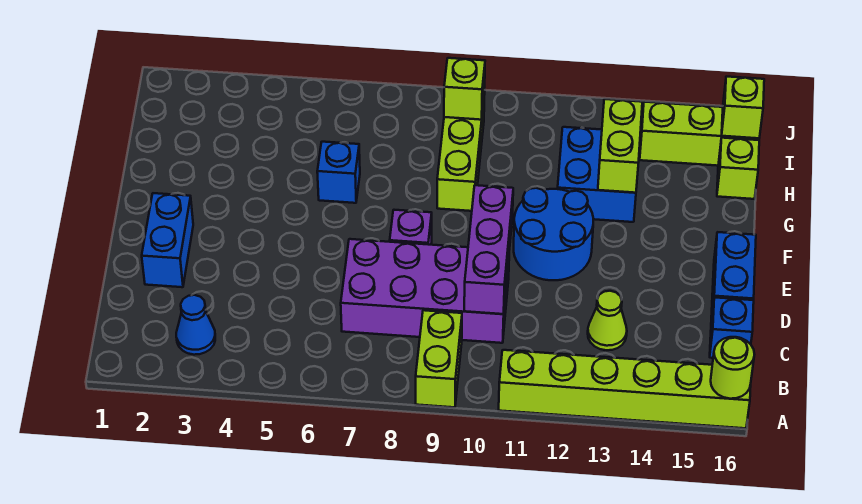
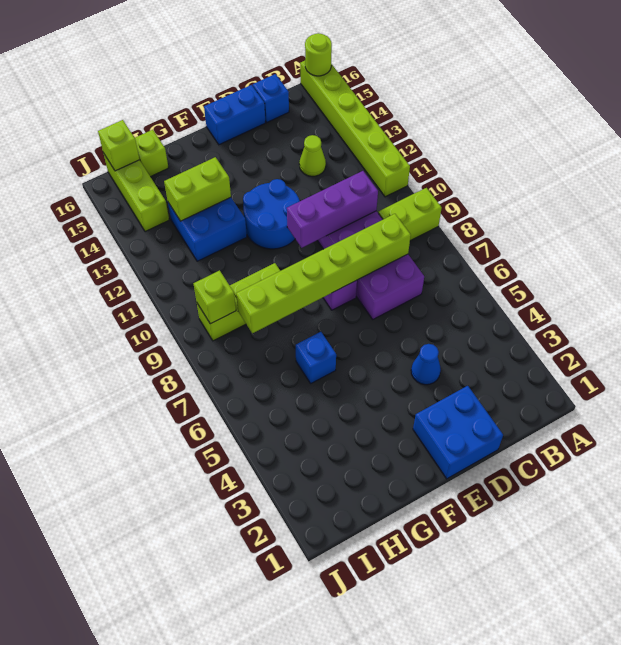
blue cone B3 level 1 -> blue cone D4 level 1
none -> lime brick C8:H8 level 2
blue brick D2:E2 level 1 -> blue brick D1:E2 level 1

